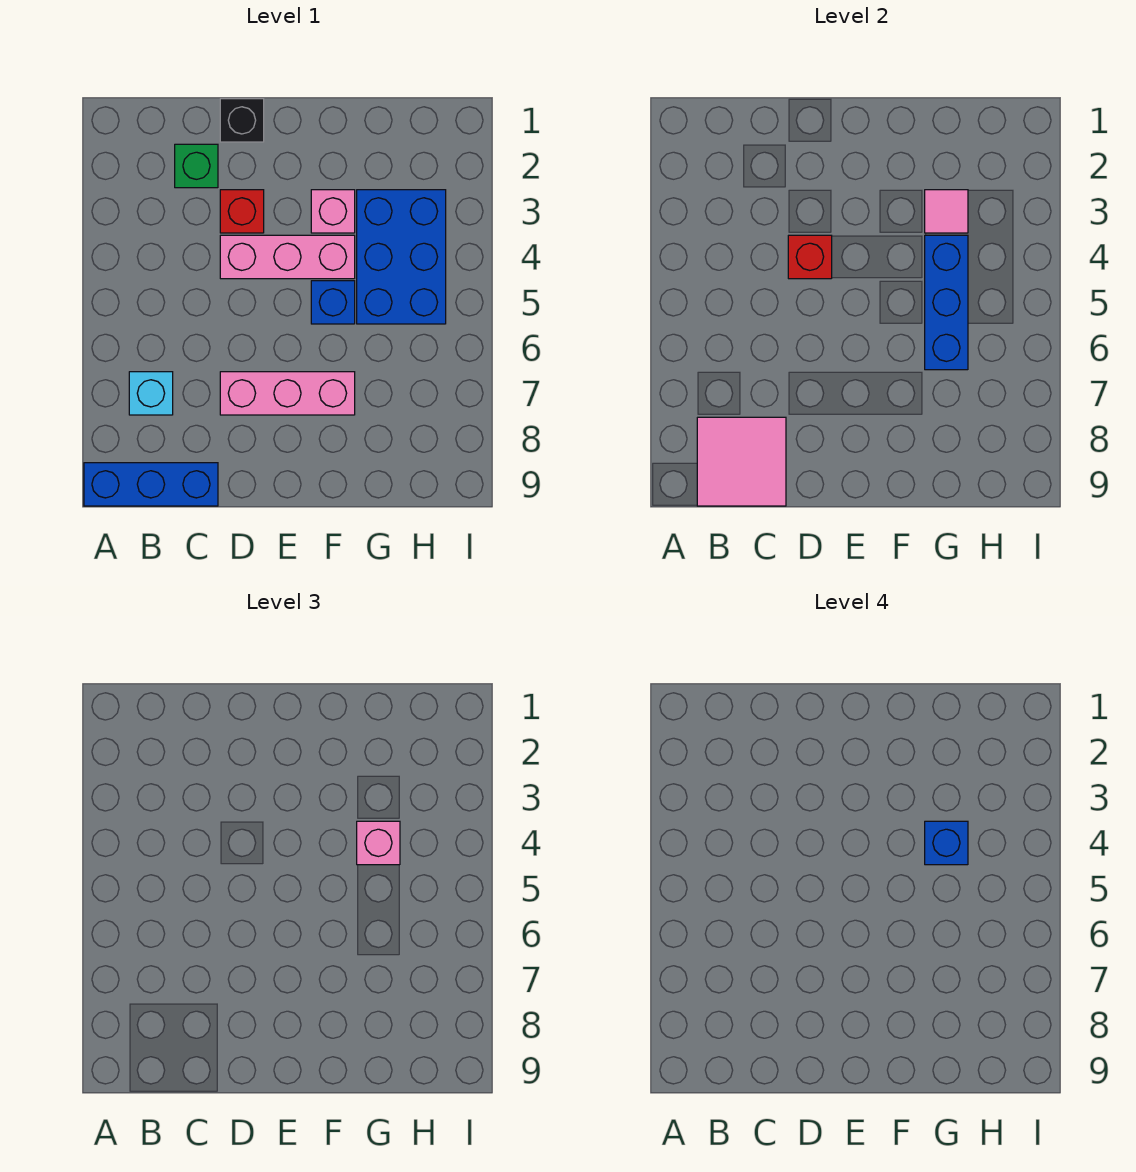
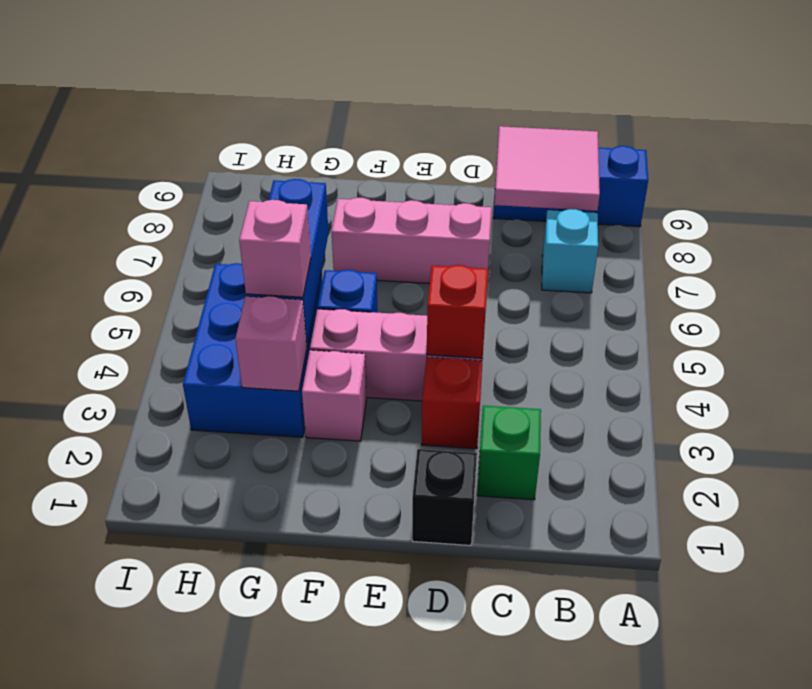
pink tile G3 level 2 -> pink brick G3 level 2
blue brick G4 level 4 -> none

